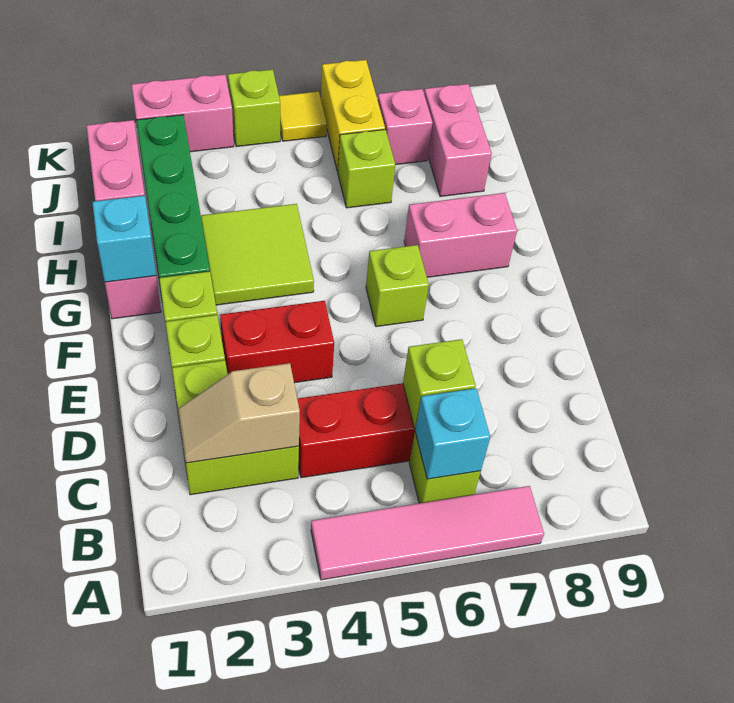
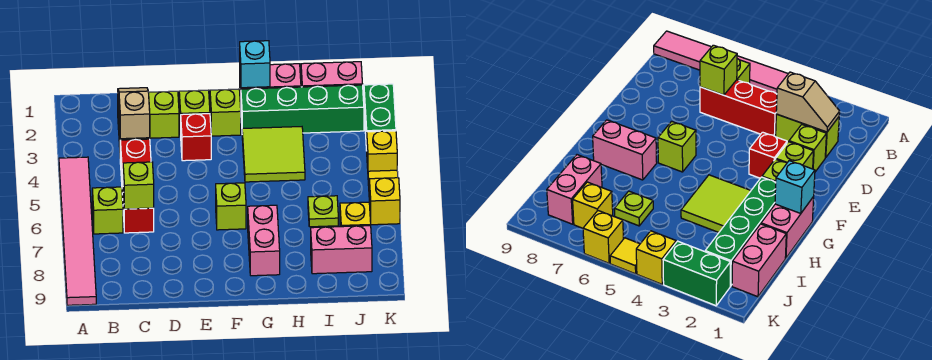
pink tile A4:A7 level 1 -> pink tile A4:A9 level 1
cyan brick B6 level 2 -> none
red brick E3:E4 level 1 -> red brick E3 level 1
lime brick I6 level 1 -> lime plate I6 level 1
yellow brick J6:K6 level 1 -> yellow brick K6 level 1
pink brick J7 level 1 -> yellow brick J7 level 1
pink brick K2:K3 level 1 -> green brick K2:K3 level 1
lime brick K4 level 1 -> yellow brick K4 level 1

